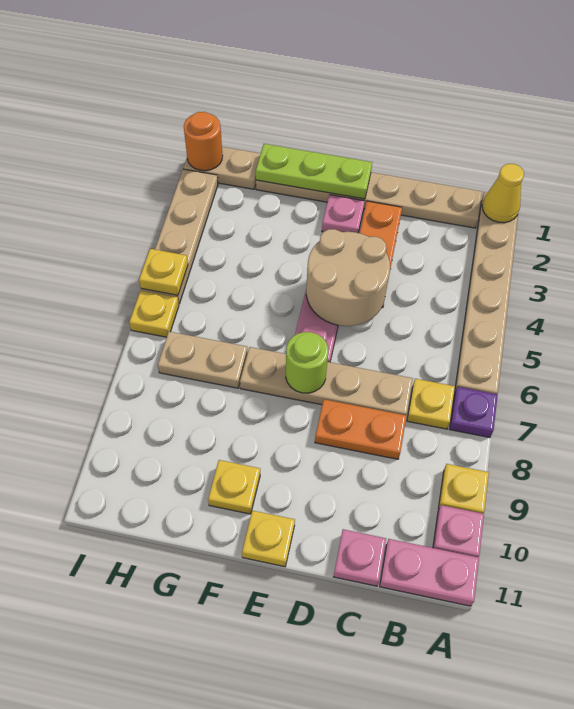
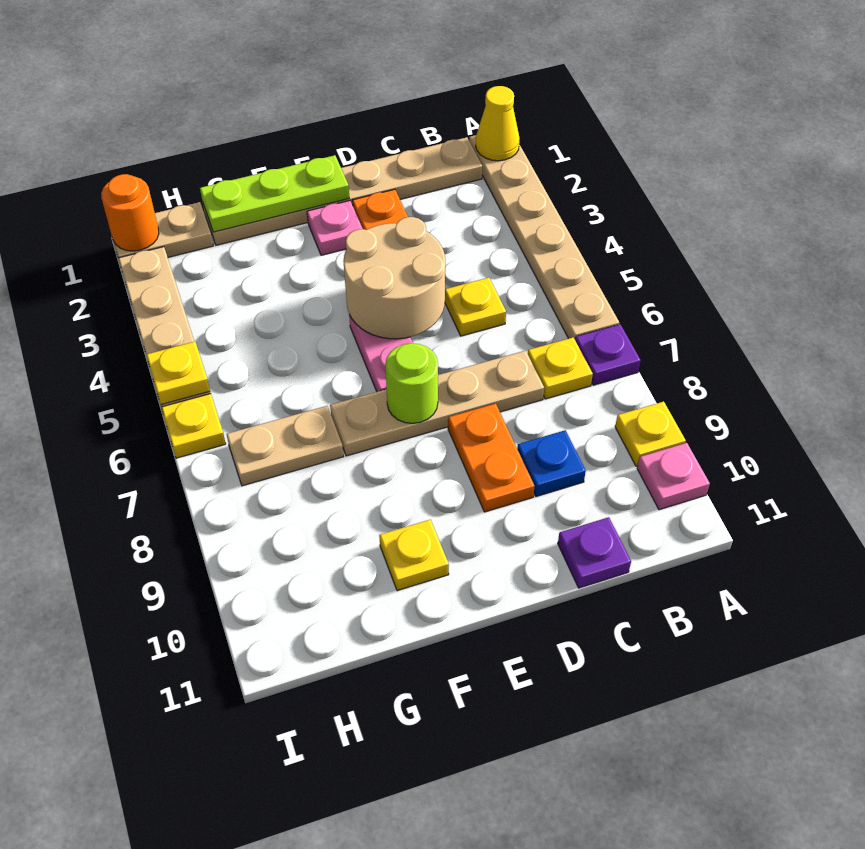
pink plate A11:B11 level 1 -> none
orange plate C8:D8 level 1 -> orange plate D8:D9 level 1
none -> blue plate C9 level 1
pink plate C11 level 1 -> purple plate C11 level 1
yellow plate E11 level 1 -> yellow plate C5 level 1

